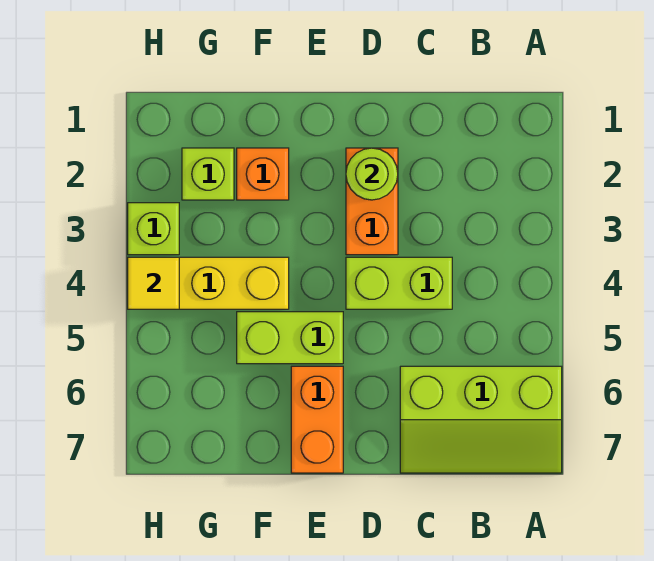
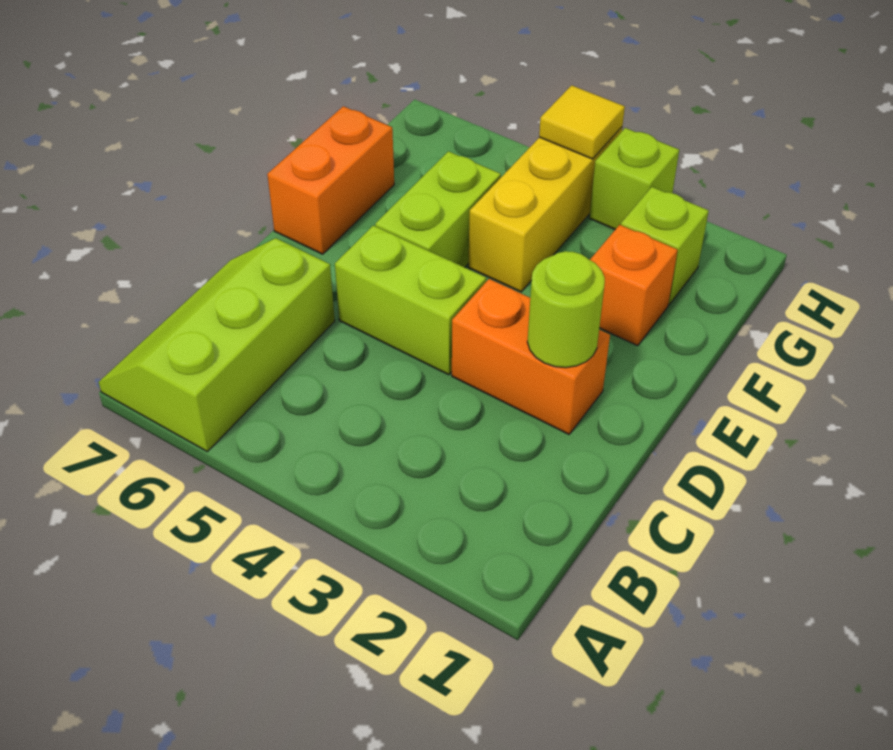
lime brick C4:D4 level 1 -> lime brick D4:D5 level 1
orange brick E6:E7 level 1 -> orange brick E7:F7 level 1

